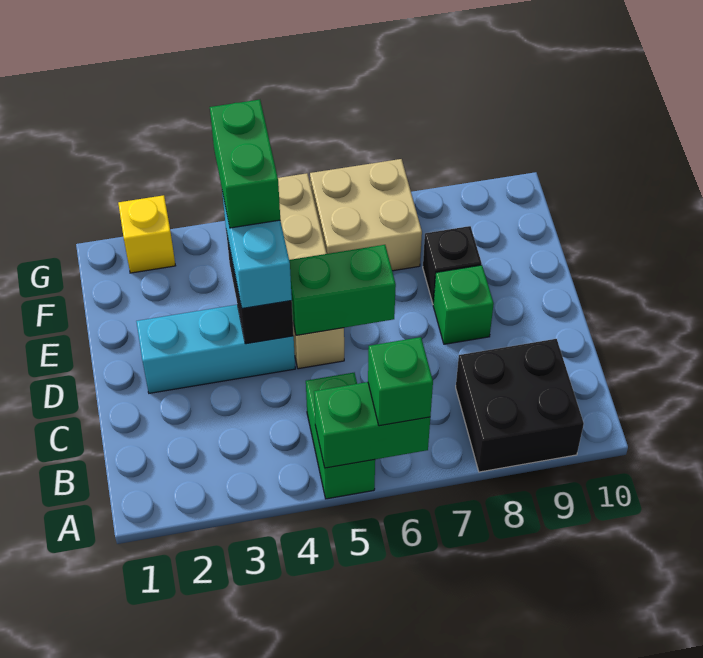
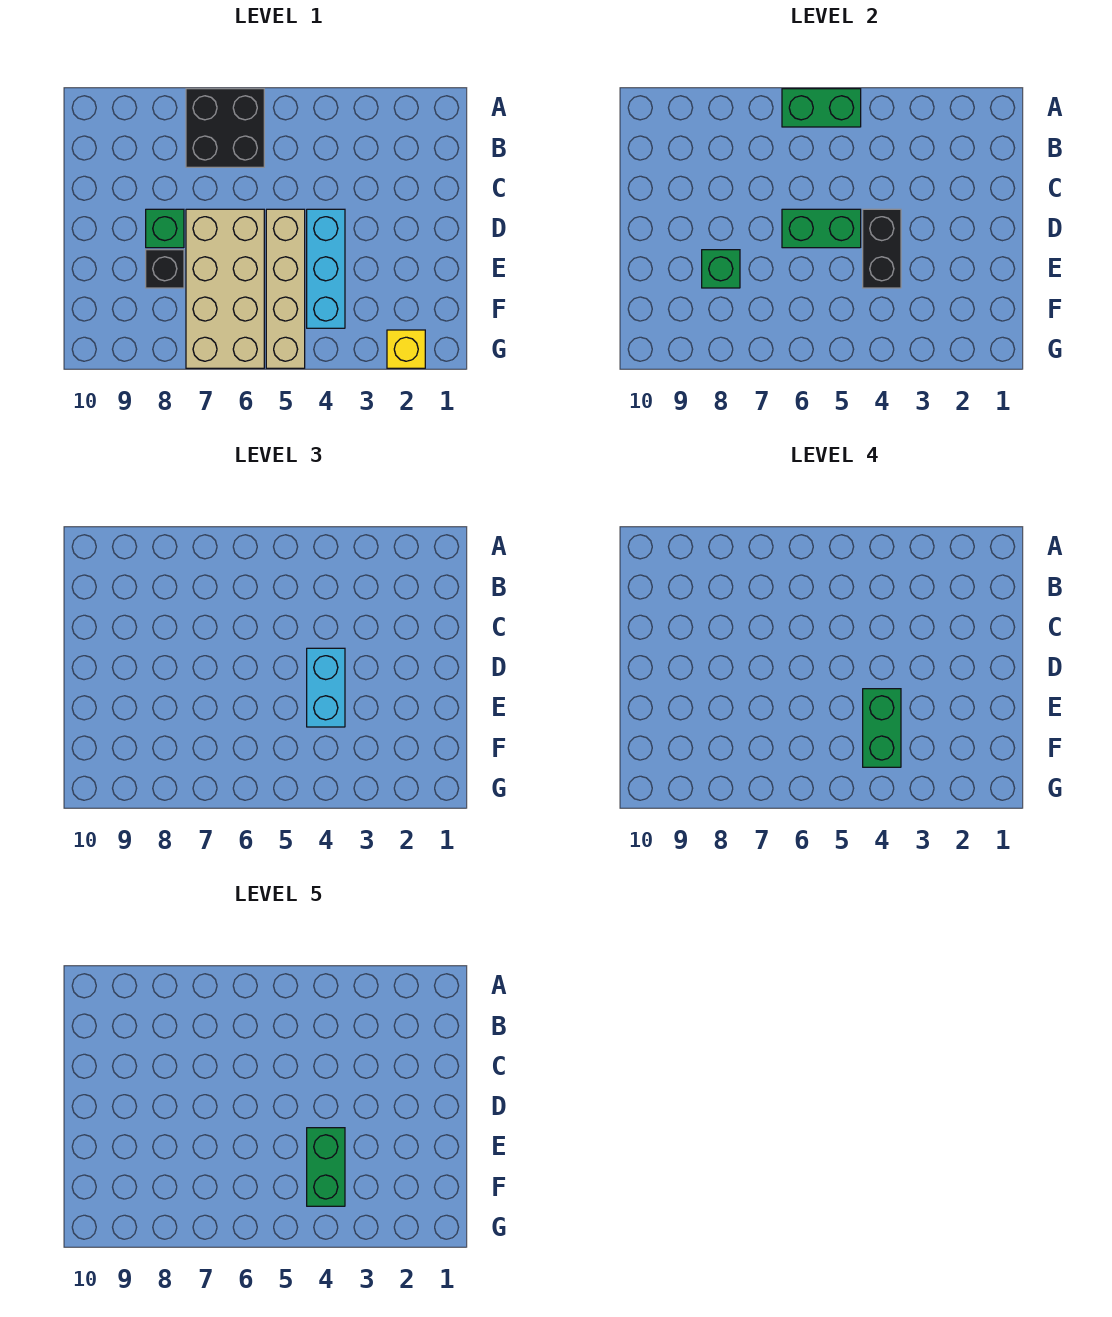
green brick A5:B5 level 1 -> green brick E4:F4 level 5
green brick A6 level 3 -> green brick E8 level 2
black brick A8:B9 level 1 -> black brick A6:B7 level 1
cyan brick D2:D4 level 1 -> cyan brick D4:F4 level 1
tan brick F6:G7 level 1 -> tan brick D6:G7 level 1

